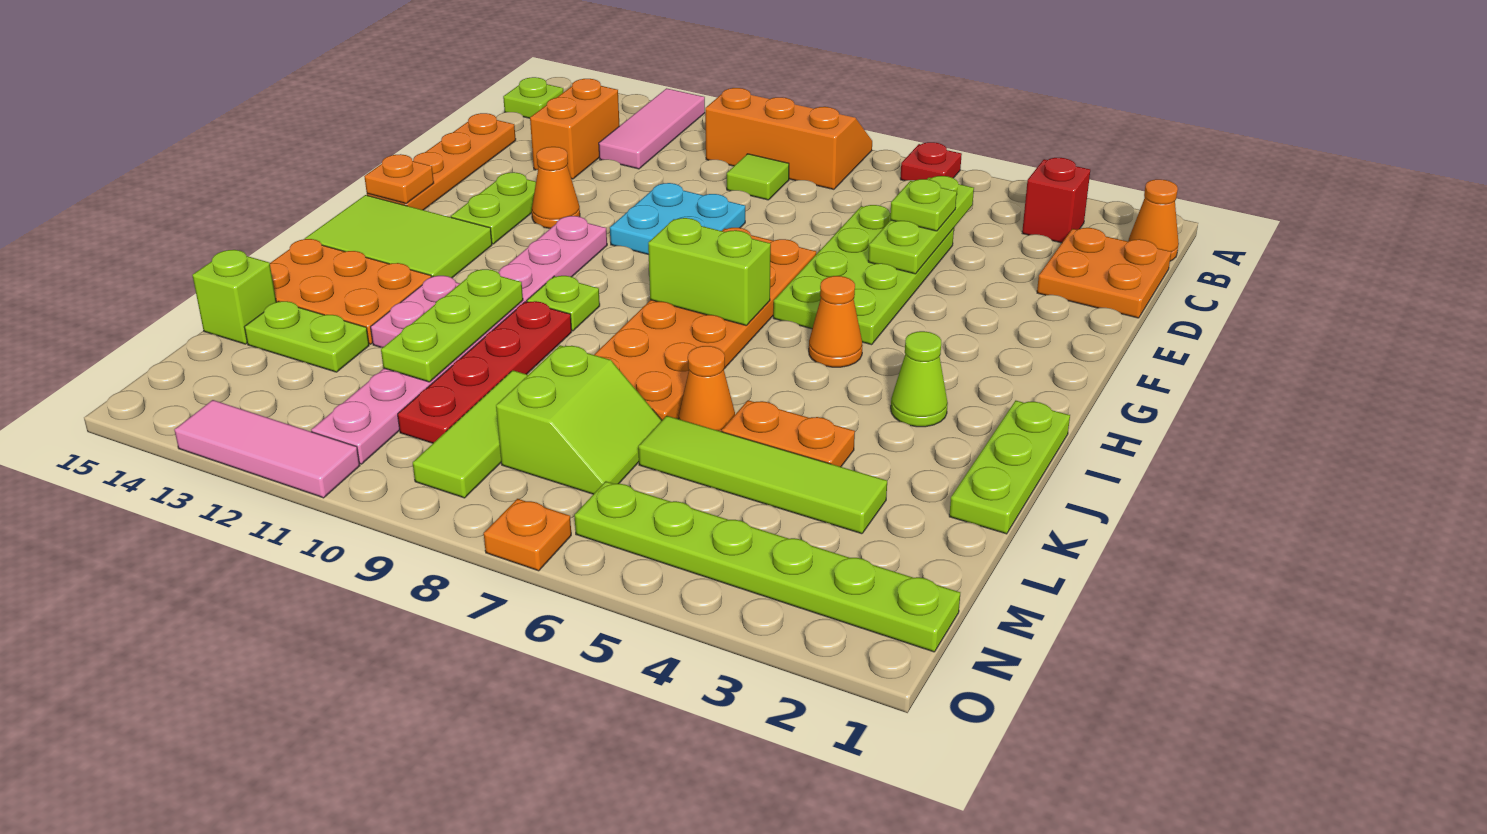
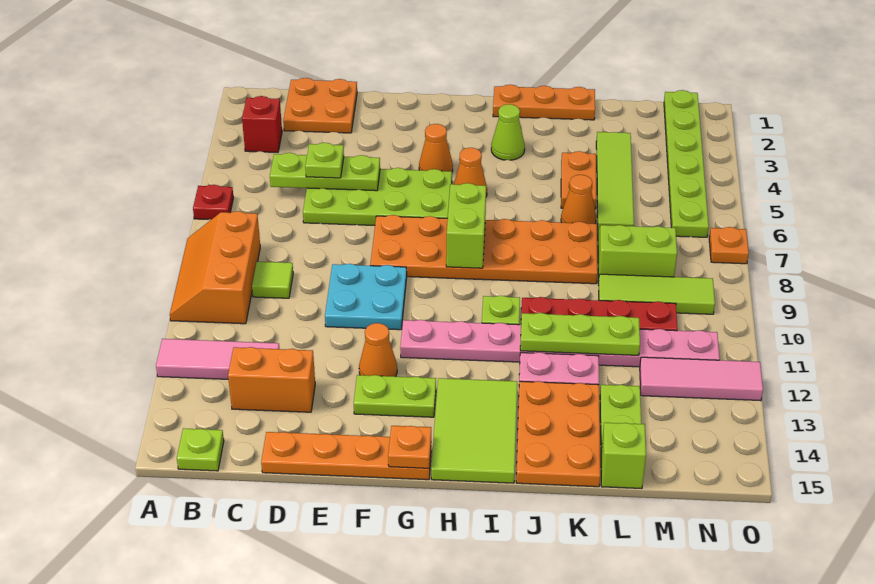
orange cone B1 level 1 -> orange cone G4 level 1
lime plate I1:K1 level 1 -> orange plate I1:K1 level 1
pink tile O11:O13 level 1 -> pink tile M12:O12 level 1

